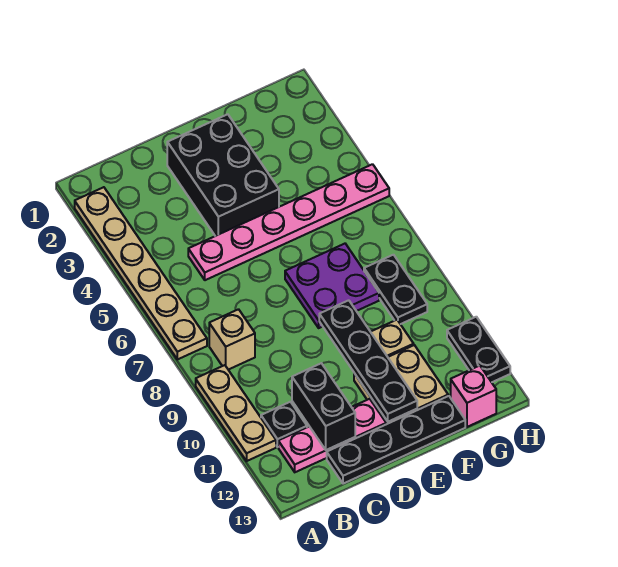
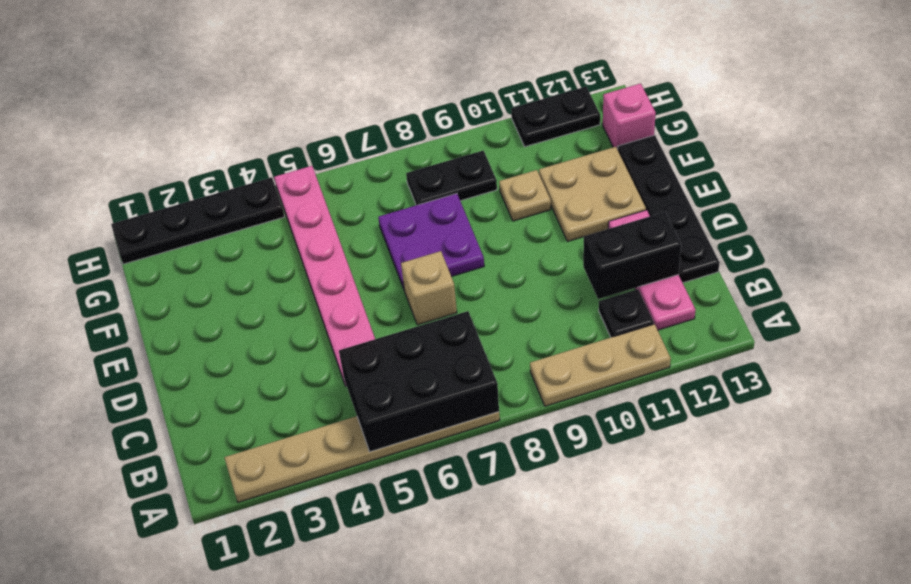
tan brick B8 level 1 -> tan brick D7 level 1
black brick D2:E4 level 1 -> black brick A5:B7 level 2
black plate E9:E12 level 2 -> black plate H1:H4 level 1

